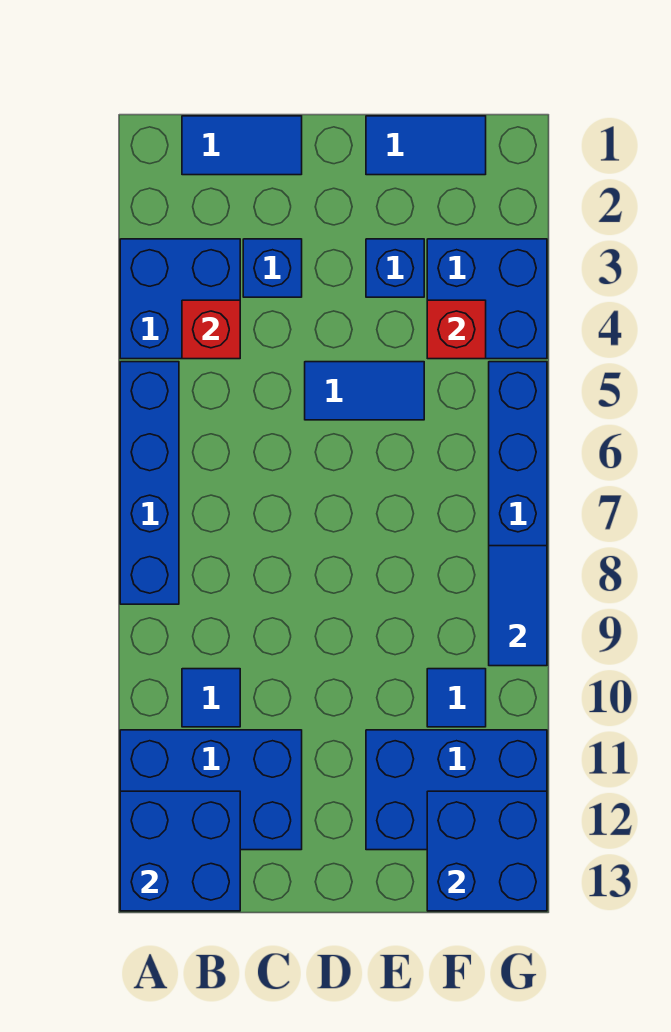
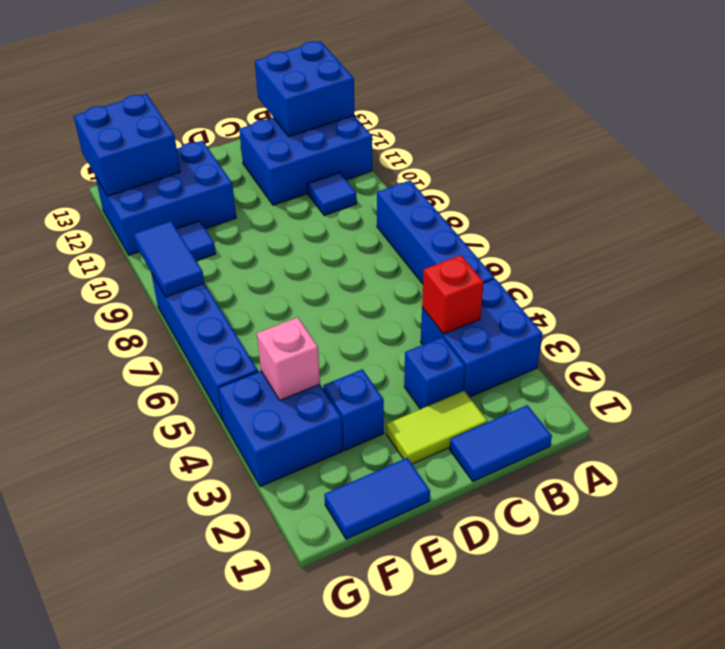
none -> lime tile C2:D2 level 1
blue tile D5:E5 level 1 -> none
red brick F4 level 2 -> pink brick F4 level 2

